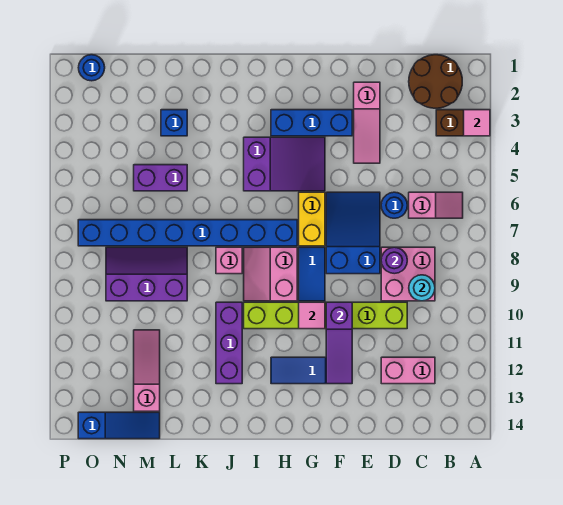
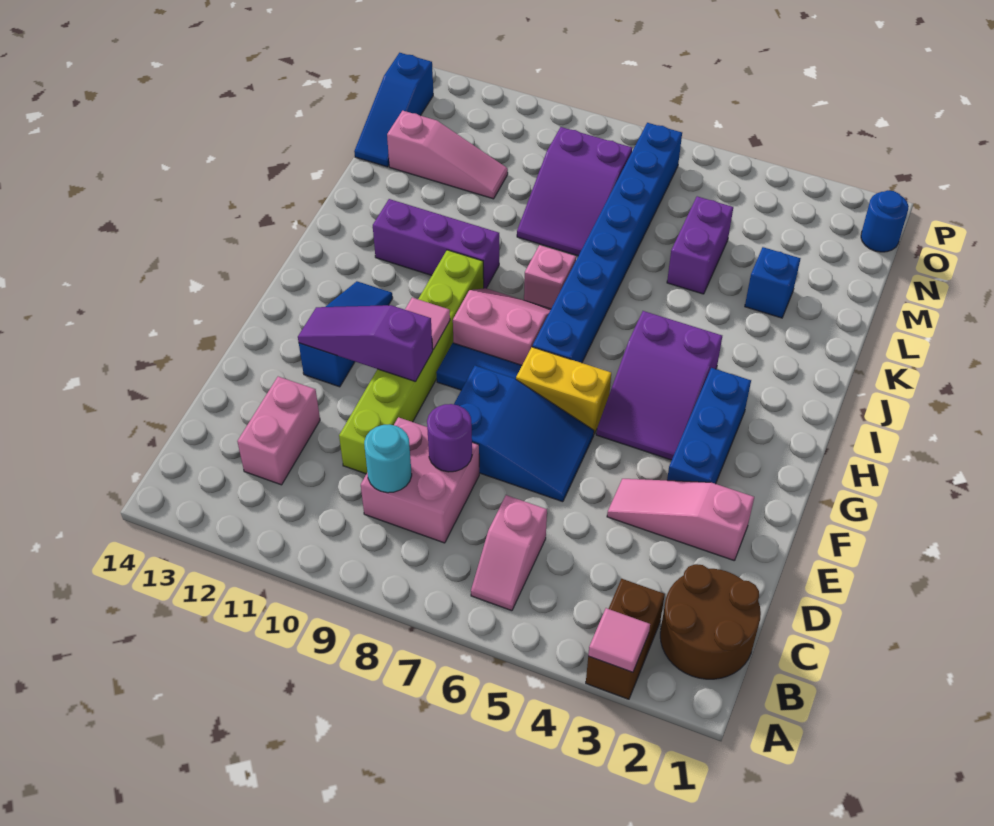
blue round brick D6 level 1 -> none
purple slope L8:N9 level 1 top 9 -> purple slope L8:N9 level 1 top N

